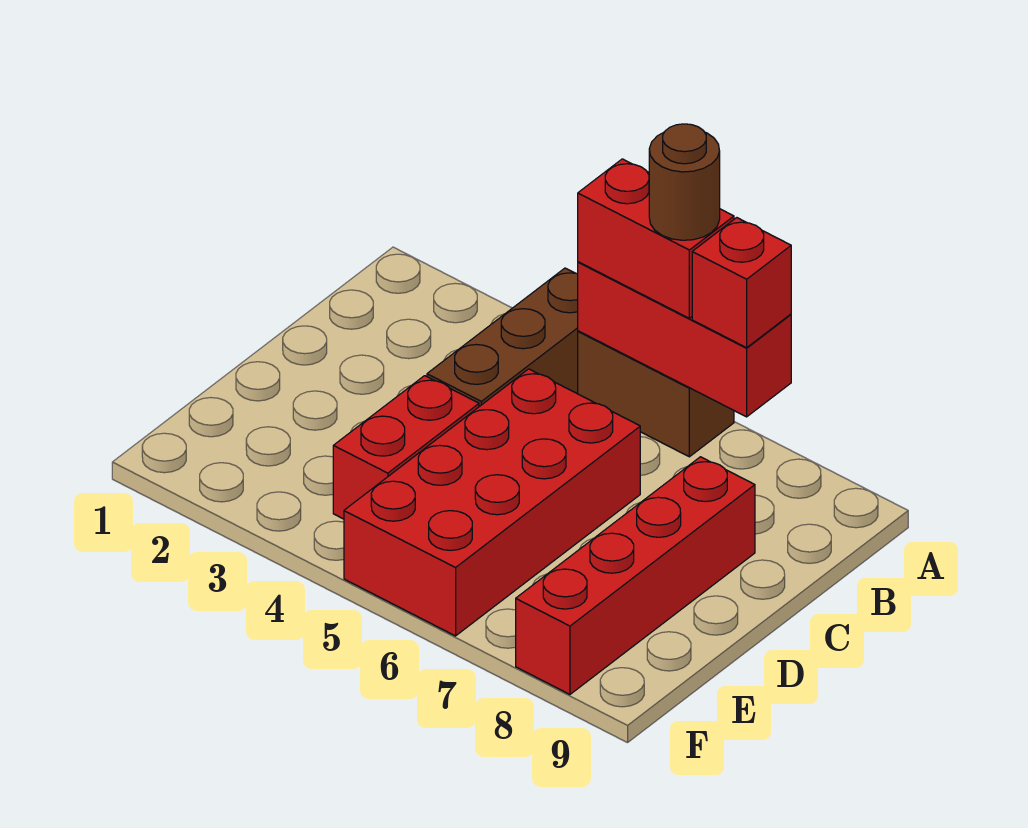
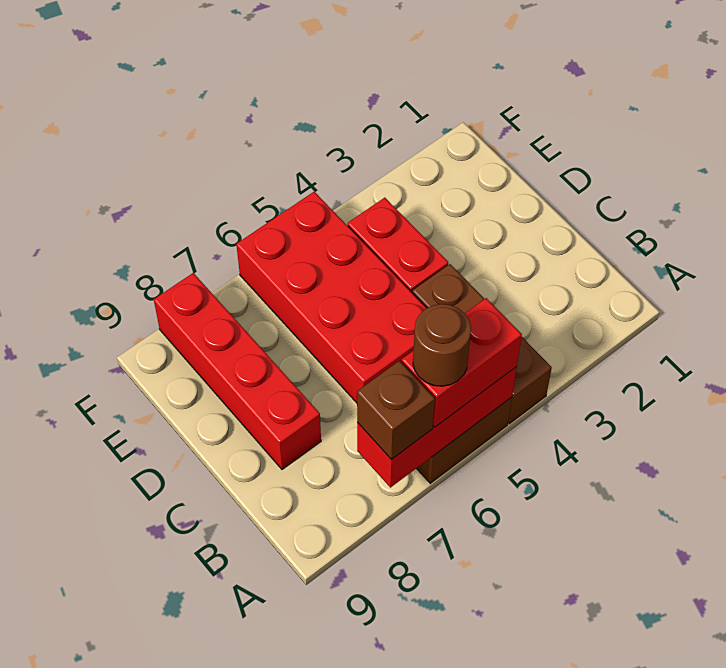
red brick A7 level 3 -> brown brick A7 level 3

